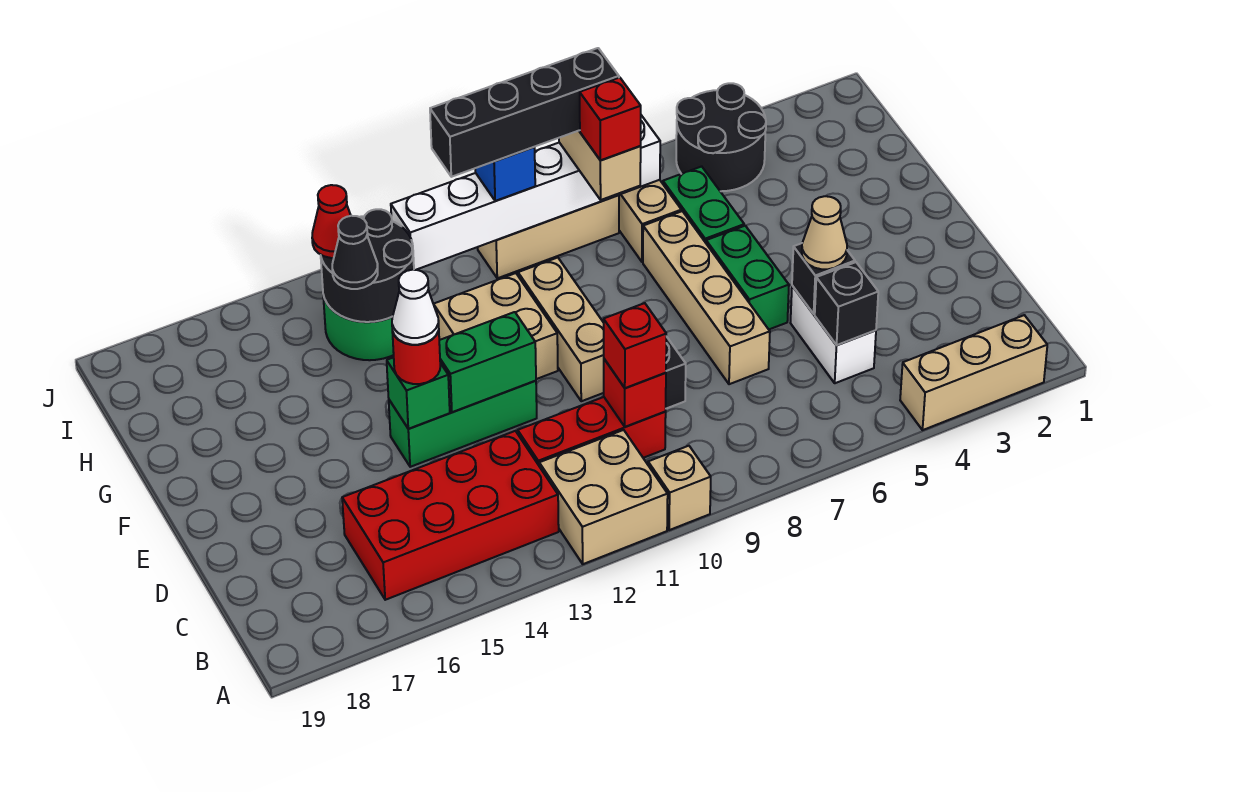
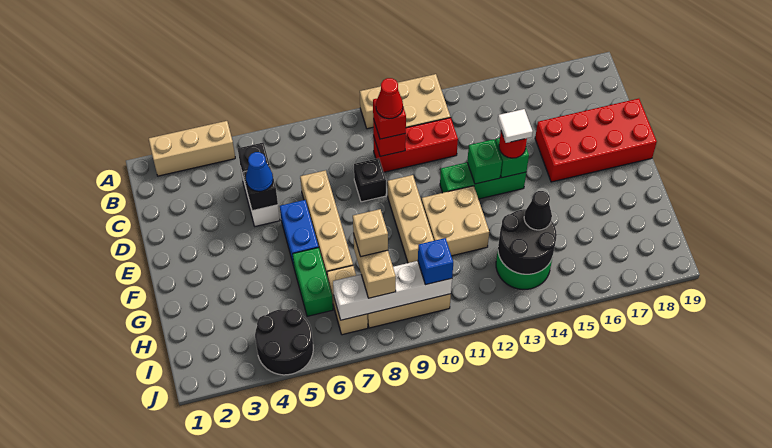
red brick B13:C16 level 1 -> red brick D16:E19 level 1
tan cone D5 level 3 -> blue cone D5 level 3
green brick E6:F6 level 1 -> blue brick E6:F6 level 1
green brick E12:E13 level 2 -> green brick E13 level 2
white cone E14 level 4 -> white tile E14 level 4
red brick H8 level 4 -> tan brick H8 level 4
white brick I7:I12 level 2 -> white brick I7:I10 level 2
black brick I8:I11 level 4 -> none
red cone I14 level 3 -> red cone C10 level 4

